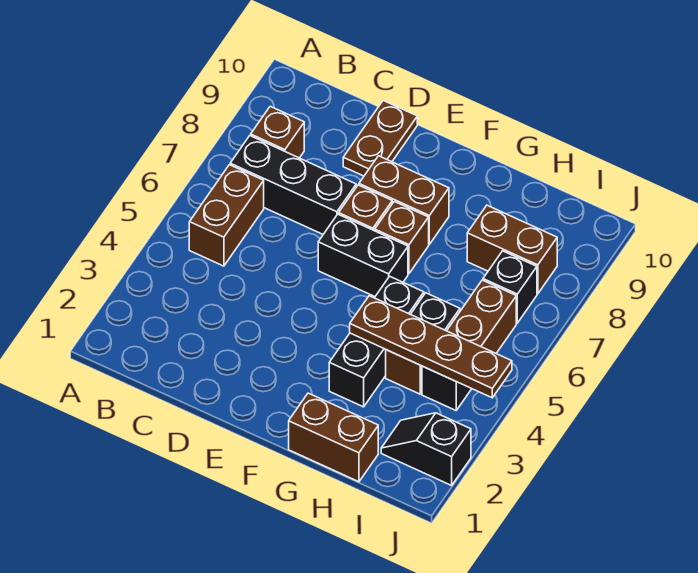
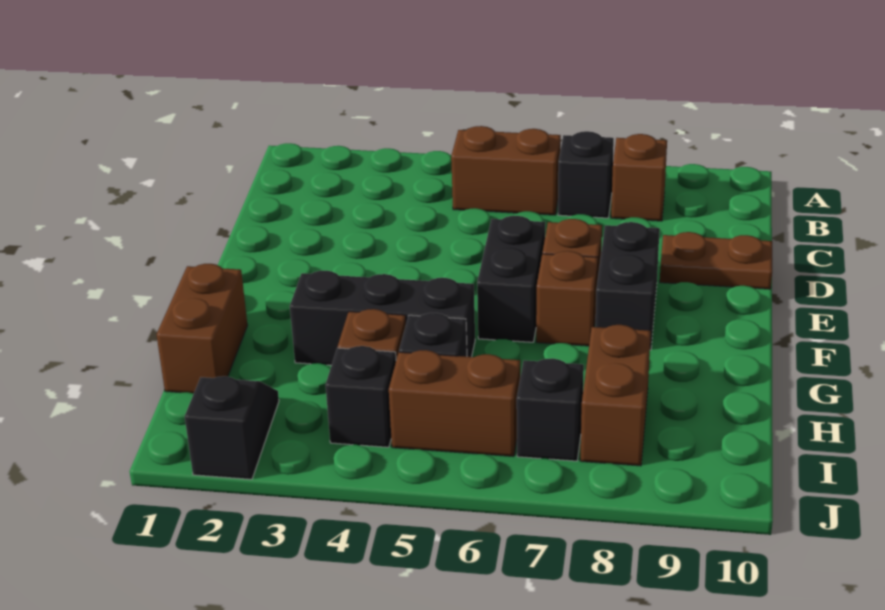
black brick B7:D7 level 1 -> black brick B7 level 1
brown brick E8:F8 level 1 -> black brick E8:F8 level 1
brown plate G4:J4 level 2 -> none

